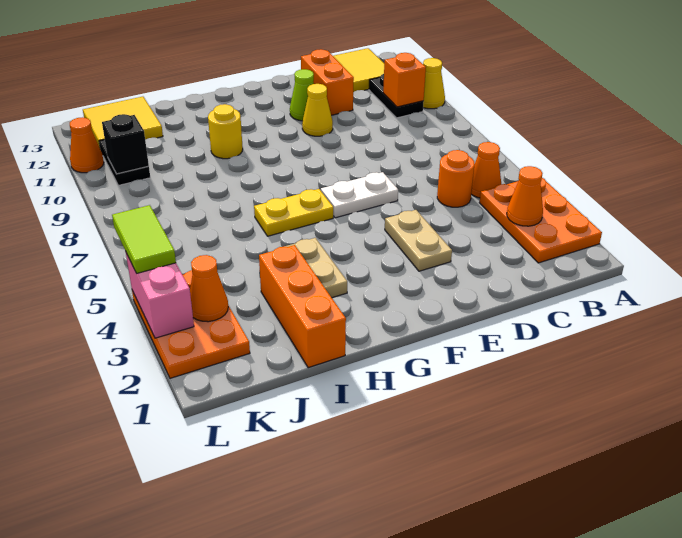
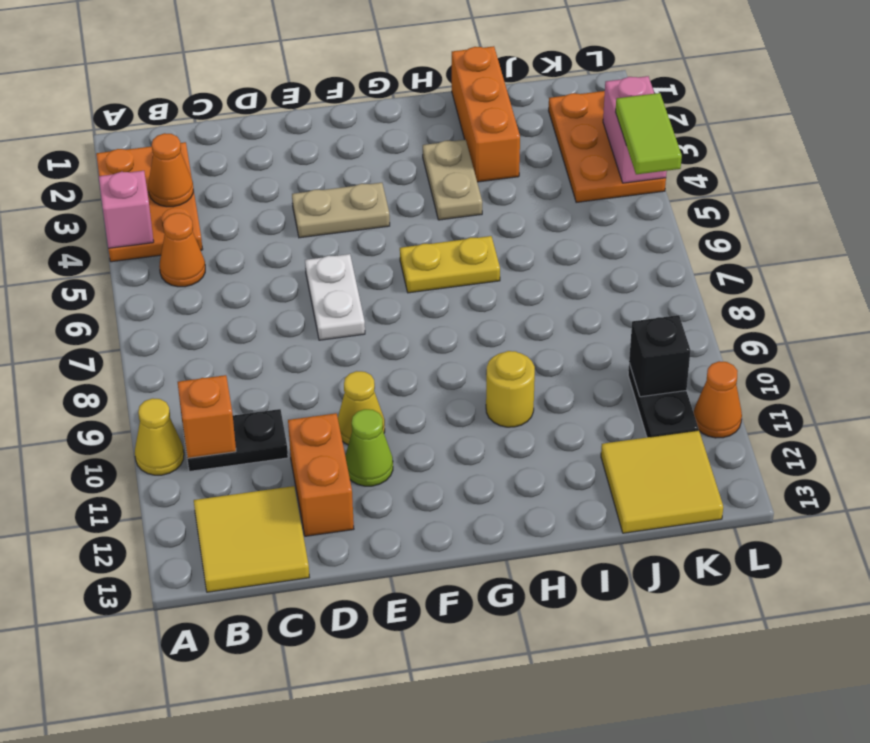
none -> pink brick A4 level 2
black plate B10:B11 level 1 -> black plate B10:C10 level 1
orange round brick C5 level 1 -> none
tan plate E3:E4 level 1 -> tan plate E4:F4 level 1
white plate E6:F6 level 1 -> white plate E6:E7 level 1
orange cone K3 level 2 -> none

